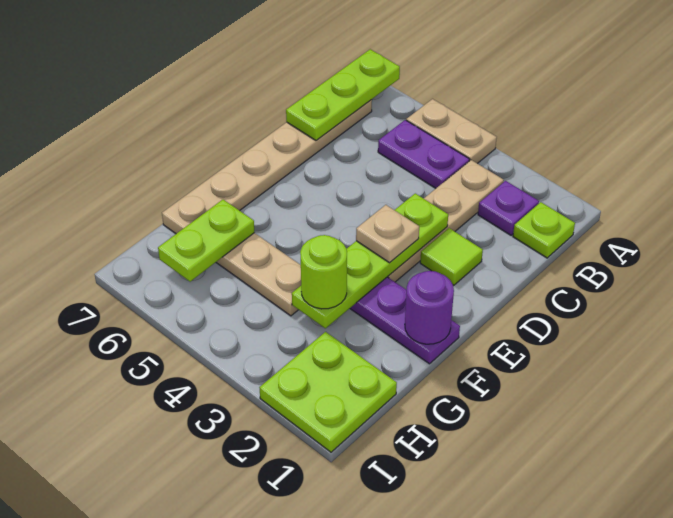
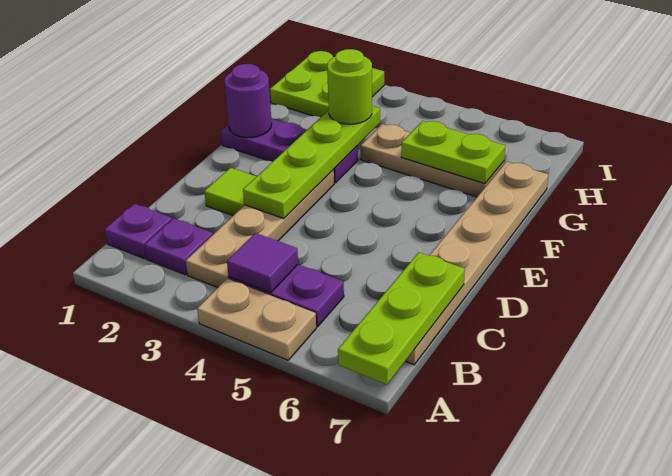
lime plate B1 level 1 -> purple plate B1 level 1
none -> purple tile B4 level 2
tan plate E3 level 3 -> none
lime plate G6:H6 level 2 -> lime plate G5:G6 level 2

